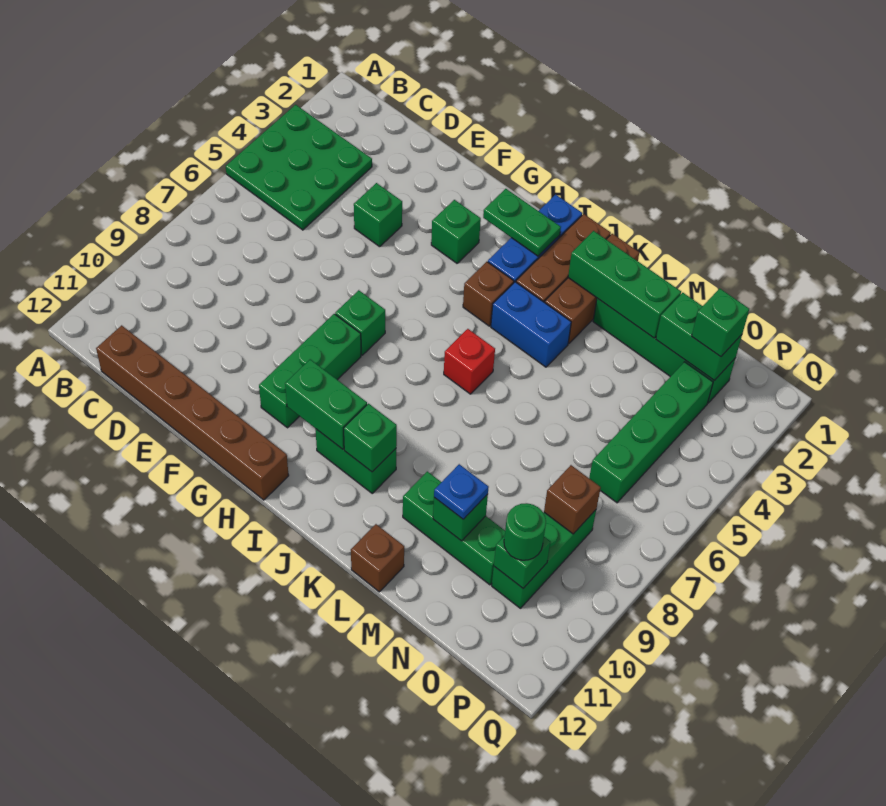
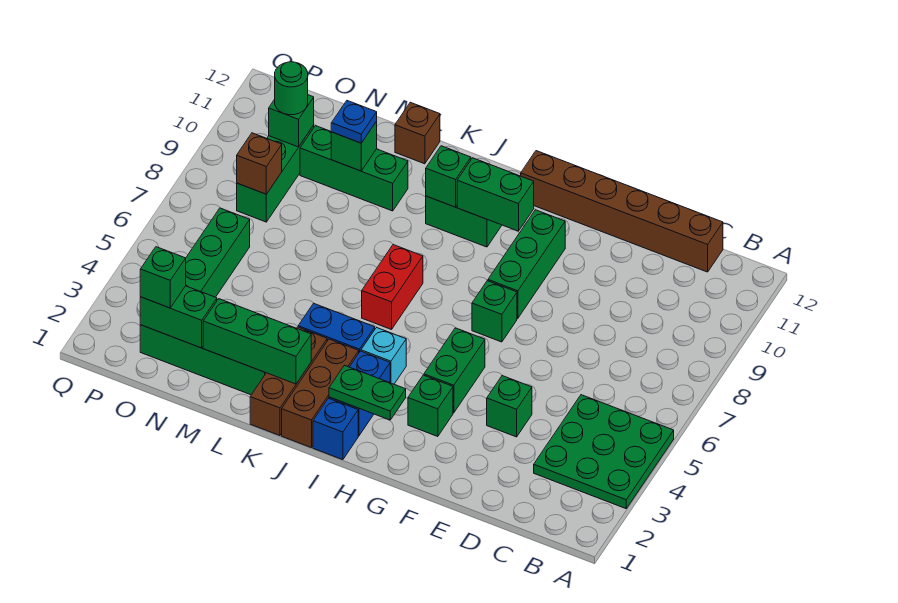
none -> green brick G4:G5 level 1
brown brick I4 level 1 -> cyan brick I4 level 1
red brick J6 level 1 -> red brick J6:J7 level 1

